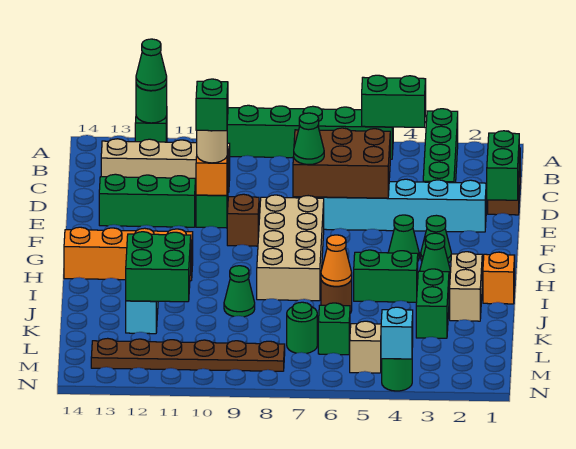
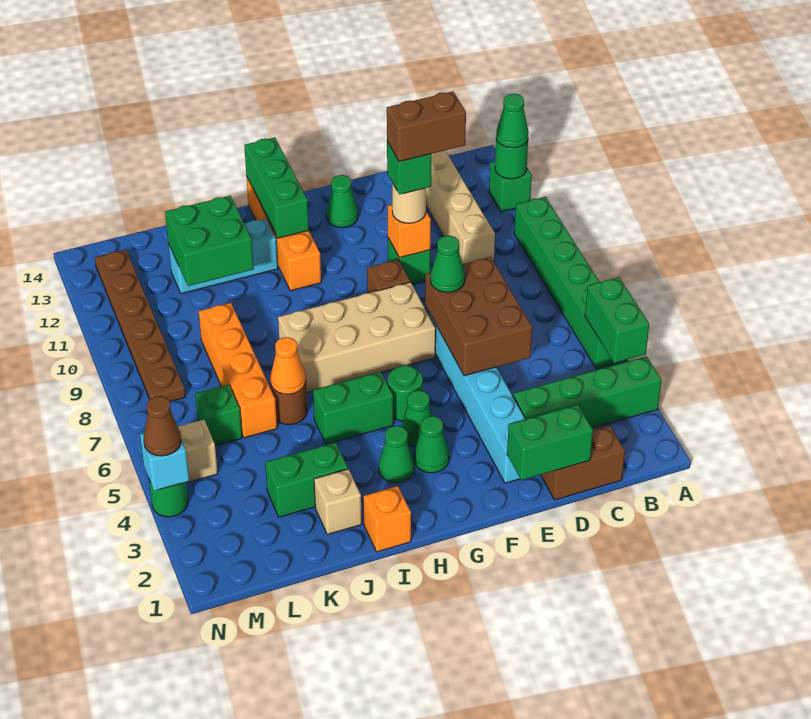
none -> brown brick D10:E10 level 5
green brick E11:E13 level 1 -> green brick H12:H14 level 2
tan brick I2:J2 level 1 -> tan brick J2 level 1
green brick I4:I5 level 1 -> green brick H5:I5 level 1
green cone J9 level 1 -> green cone F13 level 1
none -> orange brick K6:K9 level 1
green round brick L7 level 1 -> green round brick G5 level 1
none -> brown cone N4 level 3

